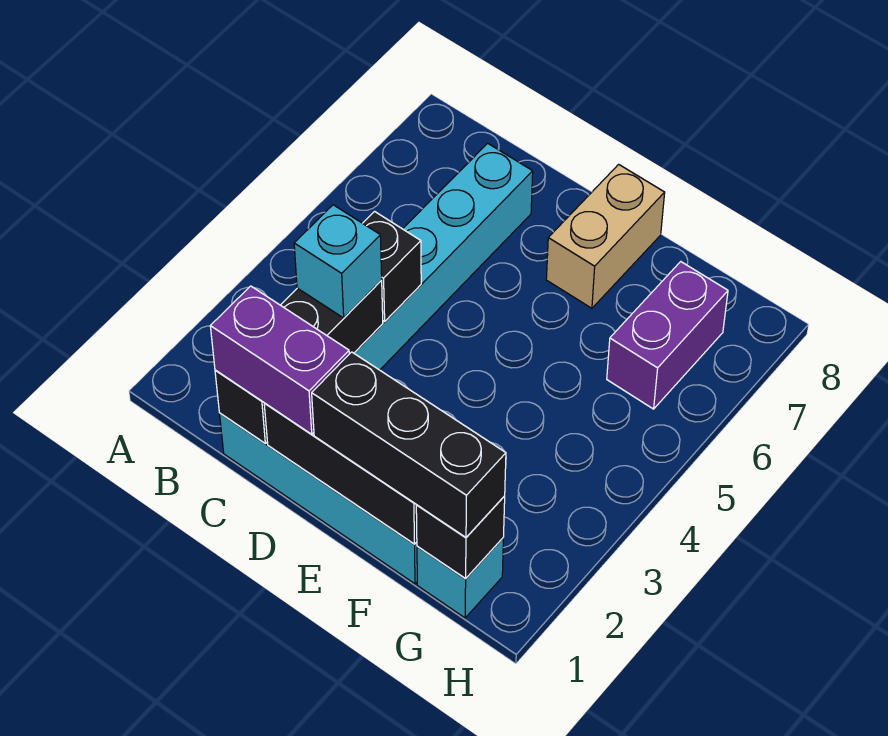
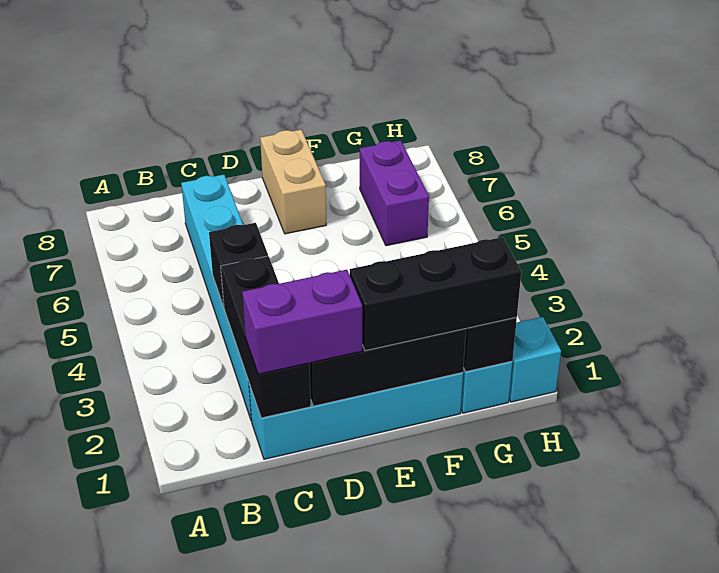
cyan brick C3 level 3 -> cyan brick H1 level 1

